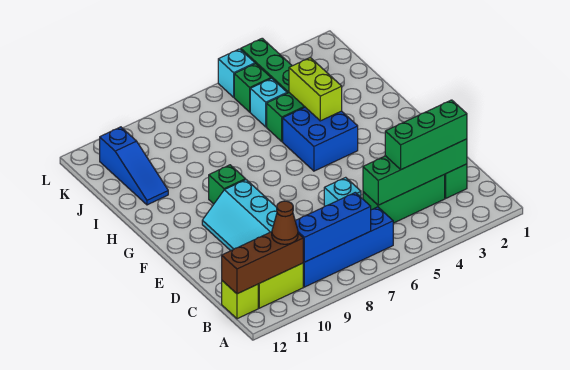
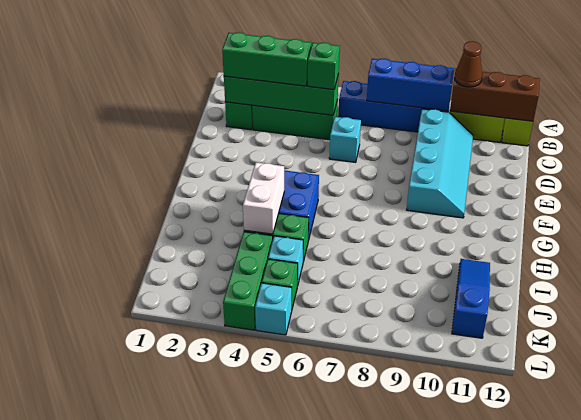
green brick G9 level 1 -> green brick C5 level 3
lime brick H4:I4 level 2 -> white brick H4:I4 level 2

